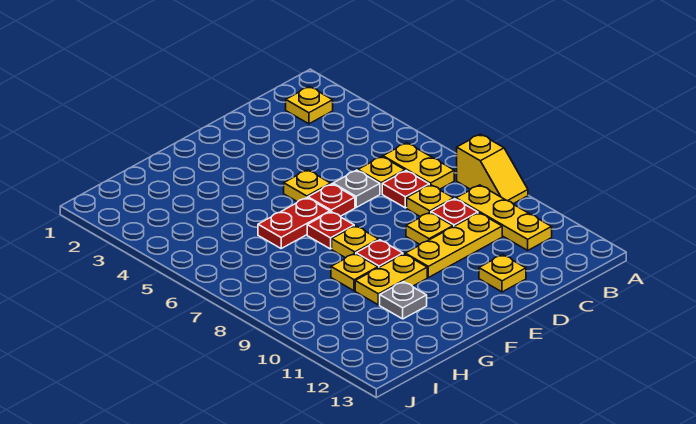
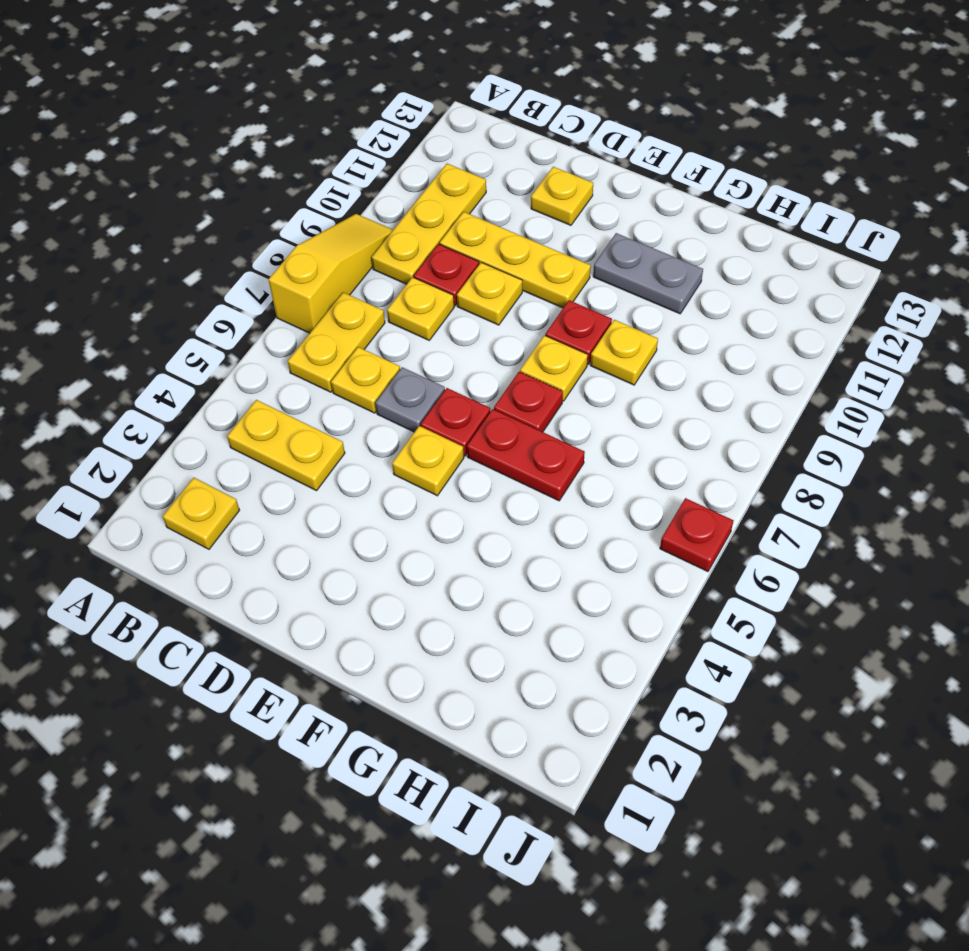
yellow slope A8:A9 level 1 top 8 -> yellow slope A7:A9 level 1 top 7
red plate C7 level 1 -> red plate J6 level 1
yellow plate F10:G10 level 1 -> yellow plate B4:C4 level 1
grey plate G11 level 1 -> grey plate F11:G11 level 1

